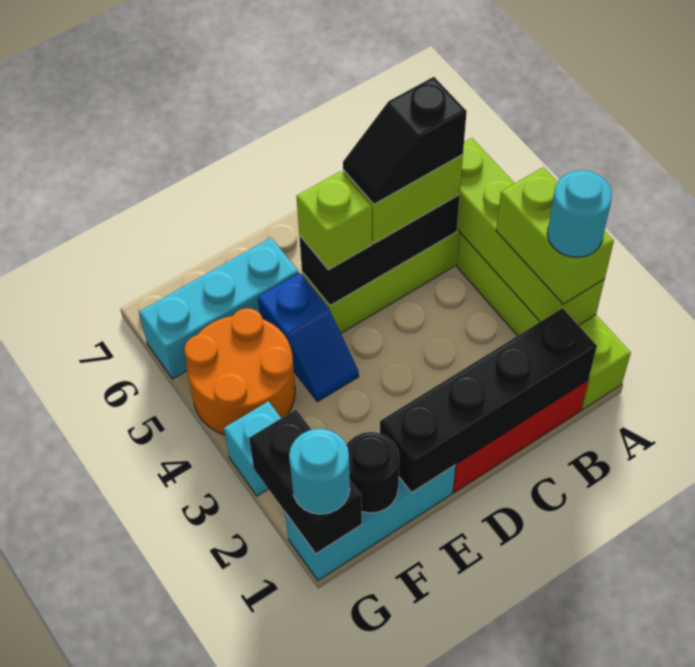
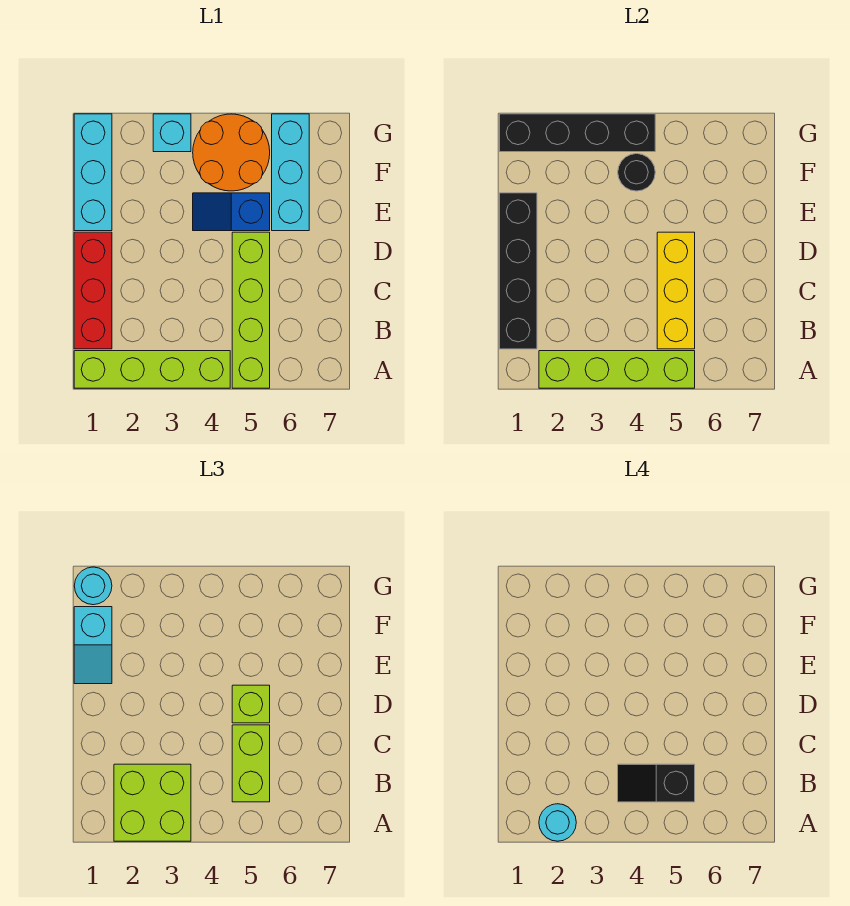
lime brick A2:A3 level 3 -> lime brick A2:B3 level 3
black brick B5:D5 level 2 -> yellow brick B5:D5 level 2
black slope B5:C5 level 4 top B -> black slope B4:B5 level 4 top 5
none -> cyan slope E1:F1 level 3 top F
black round brick F1 level 2 -> black round brick F4 level 2
black brick G1:G2 level 2 -> black brick G1:G4 level 2

